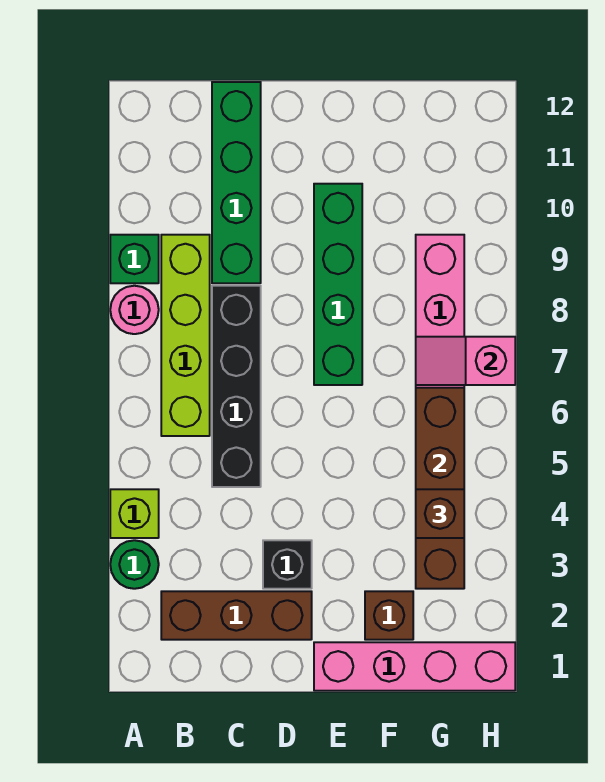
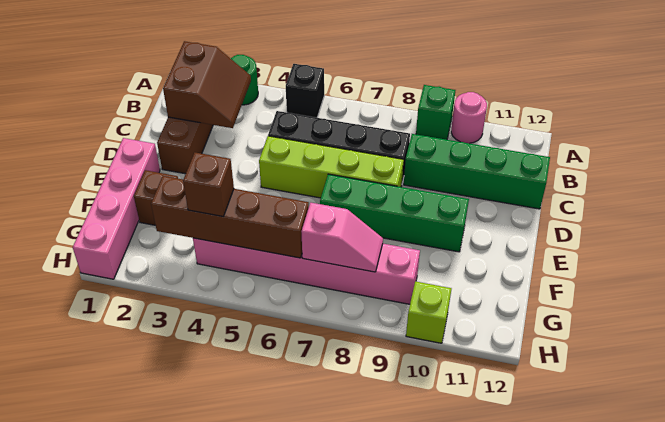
lime brick A4 level 1 -> lime brick H10 level 1
pink round brick A8 level 1 -> pink round brick A10 level 1
none -> brown slope B2:C3 level 2 top 2
lime brick B6:B9 level 1 -> lime brick D5:D8 level 1
black brick D3 level 1 -> black brick A5 level 1
pink slope G7:H7 level 2 top H -> pink slope G7:G8 level 2 top 7

